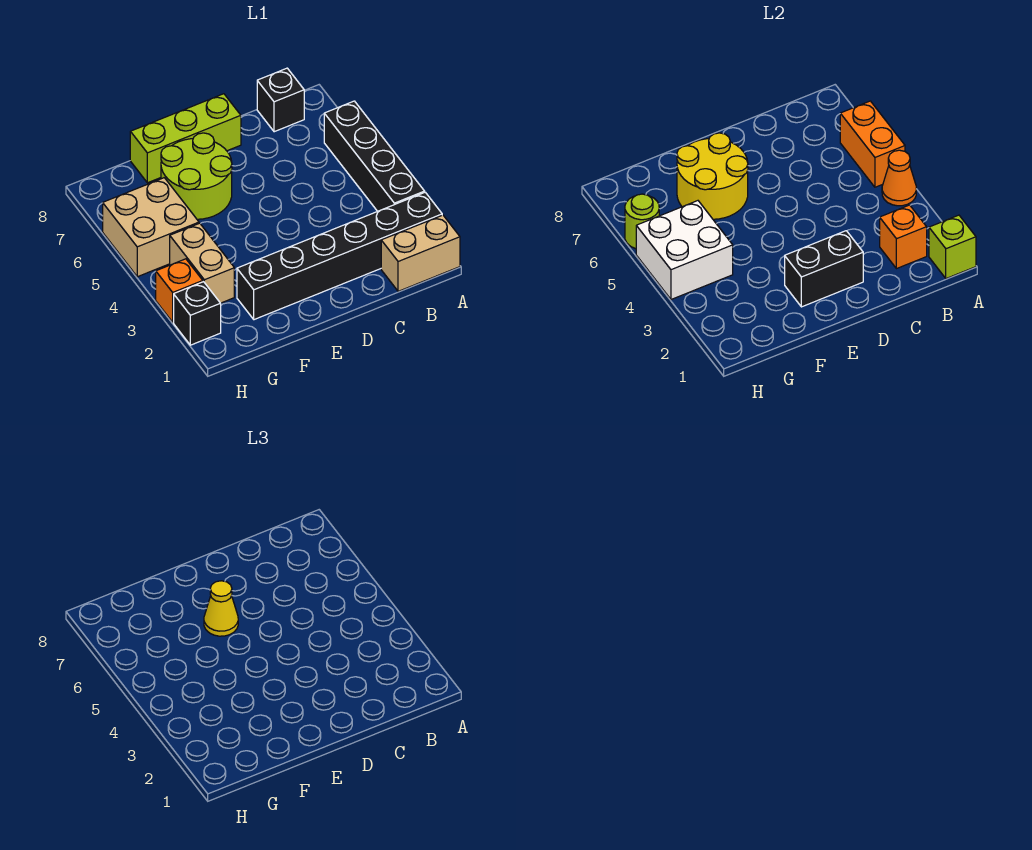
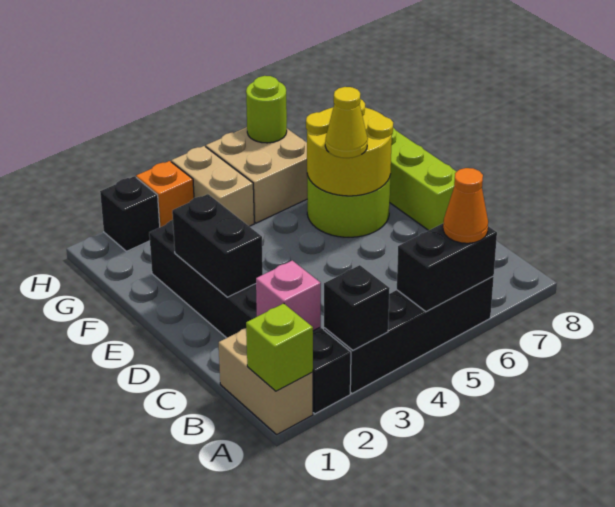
orange cone A4 level 2 -> orange cone A6 level 3
orange brick A5:A6 level 2 -> black brick A5:A6 level 2
orange brick B2 level 2 -> pink brick B2 level 2
black brick B8 level 1 -> black brick A3 level 2
tan brick G3:G4 level 1 -> tan brick G4:H4 level 1
white brick G4:H5 level 2 -> none

